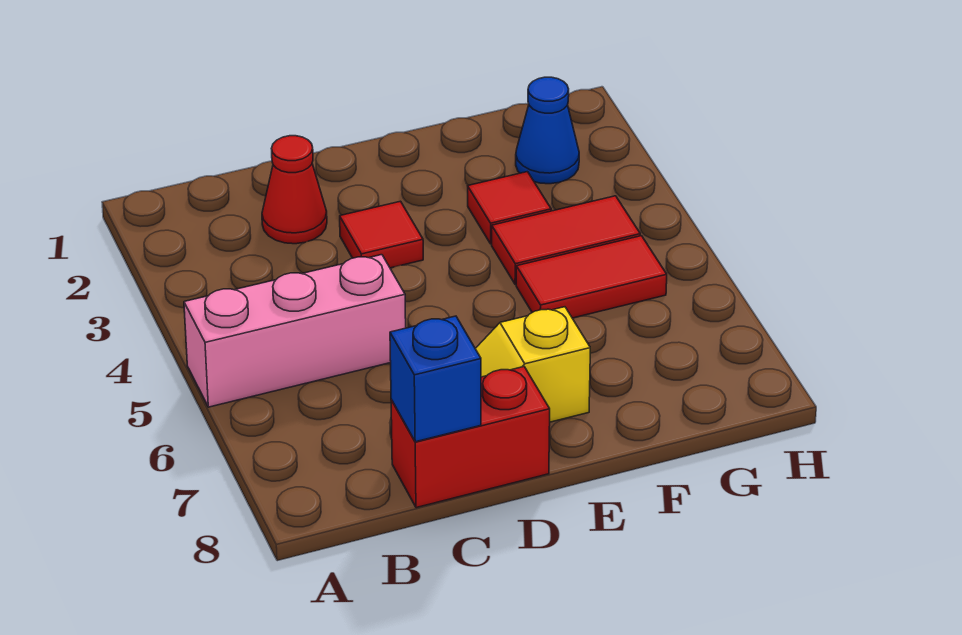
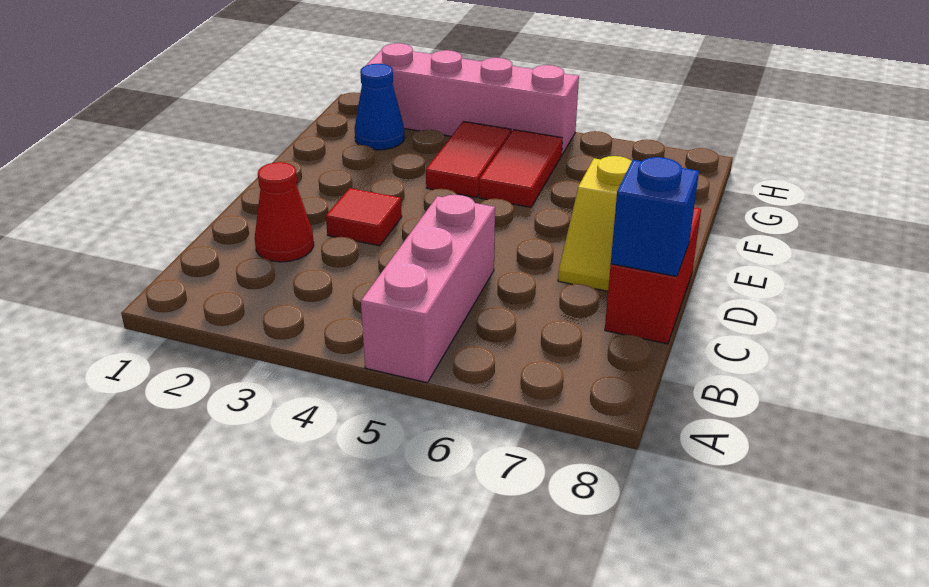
red tile F3 level 1 -> none
none -> pink brick H2:H5 level 1

